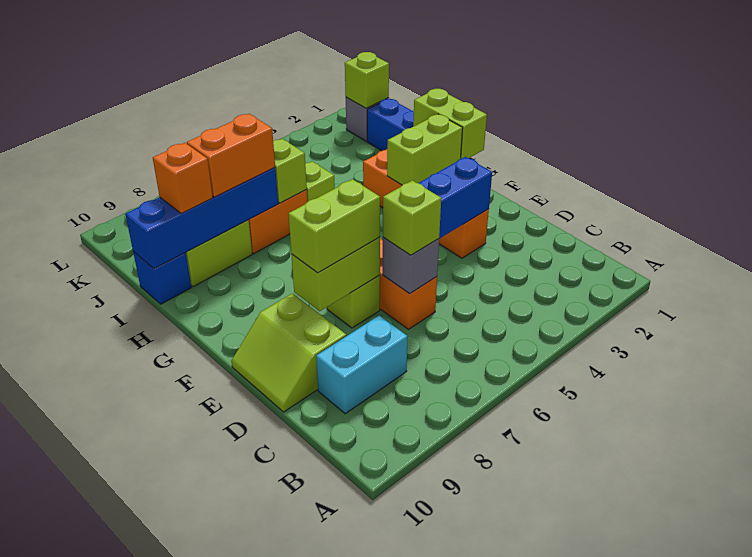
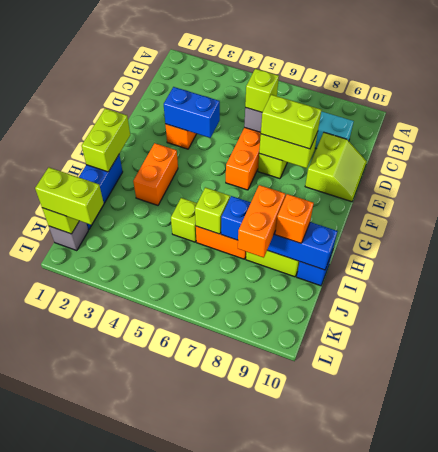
lime brick G2:G3 level 2 -> lime brick K1:K2 level 3
orange brick I7:I8 level 3 -> orange brick I8:J8 level 3

